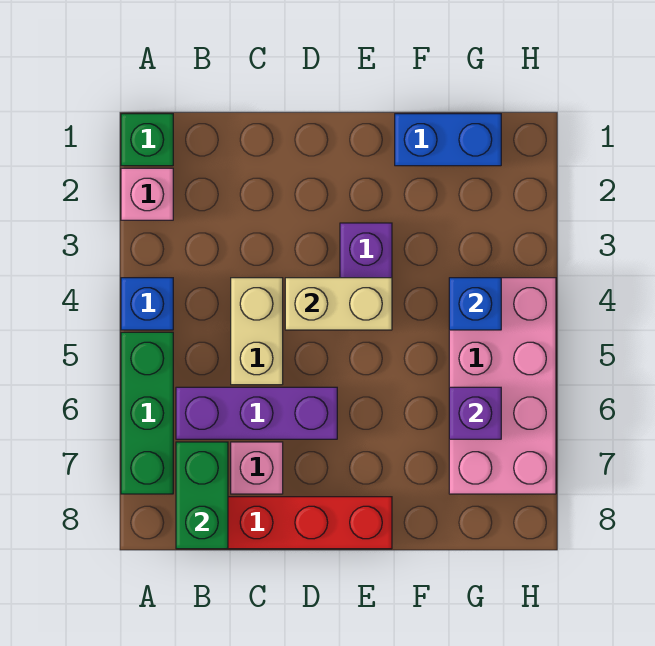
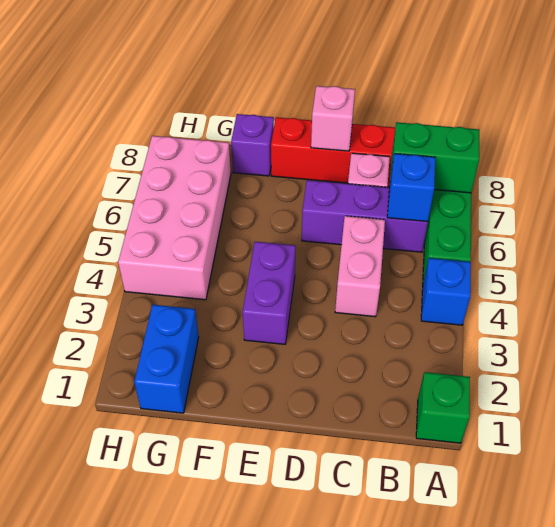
pink brick A2 level 1 -> pink brick D8 level 2
green brick B7:B8 level 2 -> green brick A7:B7 level 2
tan brick C4:C5 level 1 -> pink brick C4:C5 level 1
tan brick D4:E4 level 2 -> none
blue brick F1:G1 level 1 -> blue brick G1:G2 level 1
blue brick G4 level 2 -> blue brick B6 level 2
purple brick G6 level 2 -> purple brick F8 level 1

